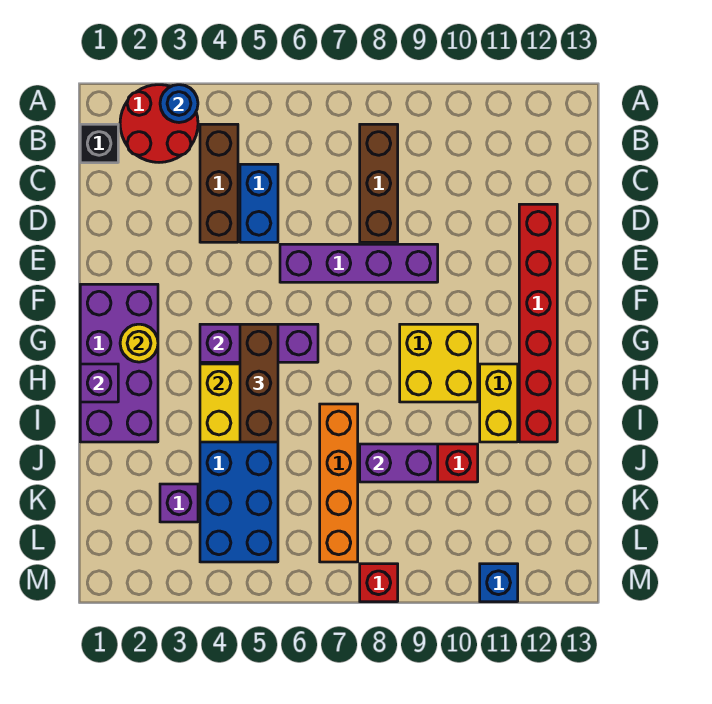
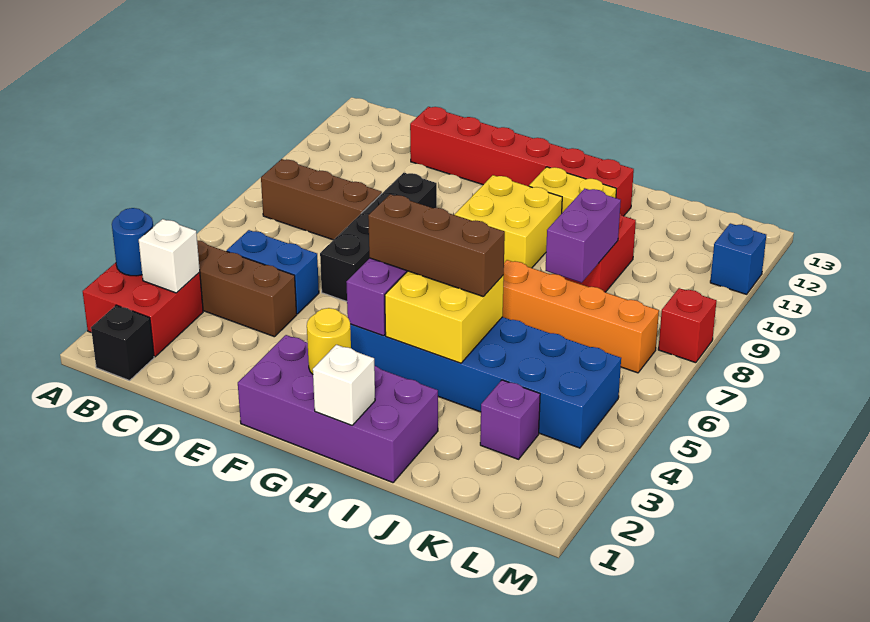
red round brick A2:B3 level 1 -> red brick A2:B3 level 1
none -> white brick B3 level 2
purple brick E6:E9 level 1 -> black brick E6:E9 level 1
purple brick H1 level 2 -> white brick H1 level 2

